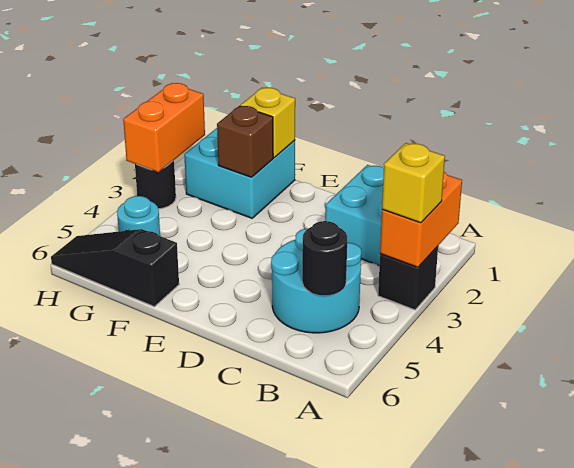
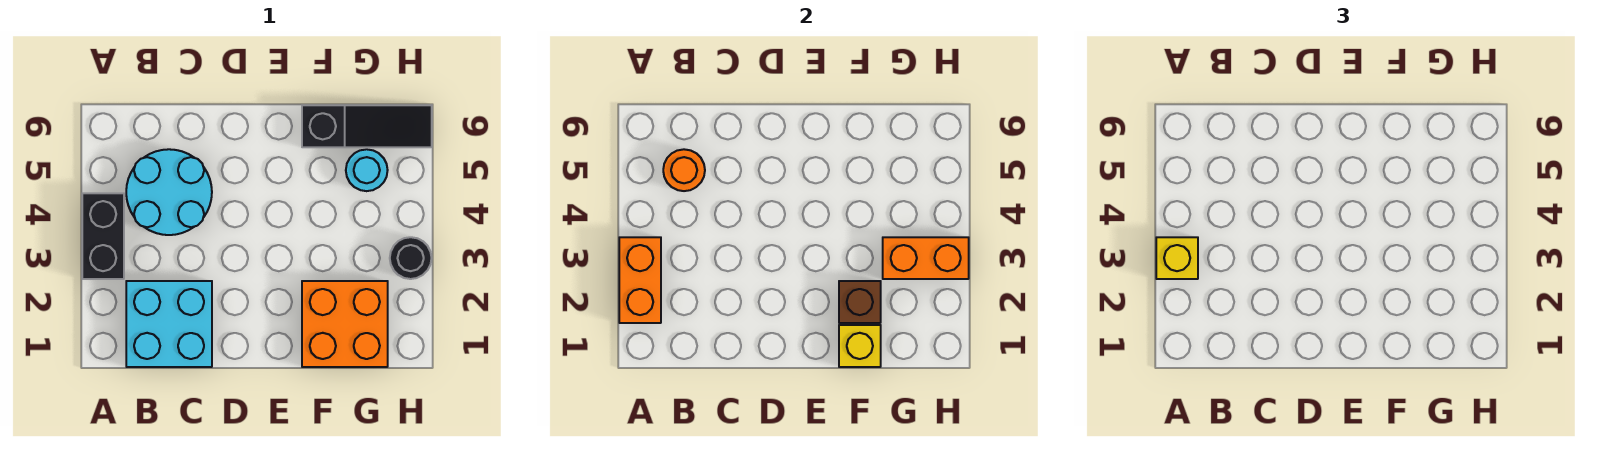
black brick A3 level 1 -> black brick A3:A4 level 1
black round brick B5 level 2 -> orange round brick B5 level 2
cyan brick F1:G2 level 1 -> orange brick F1:G2 level 1
orange brick H2:H3 level 2 -> orange brick G3:H3 level 2

